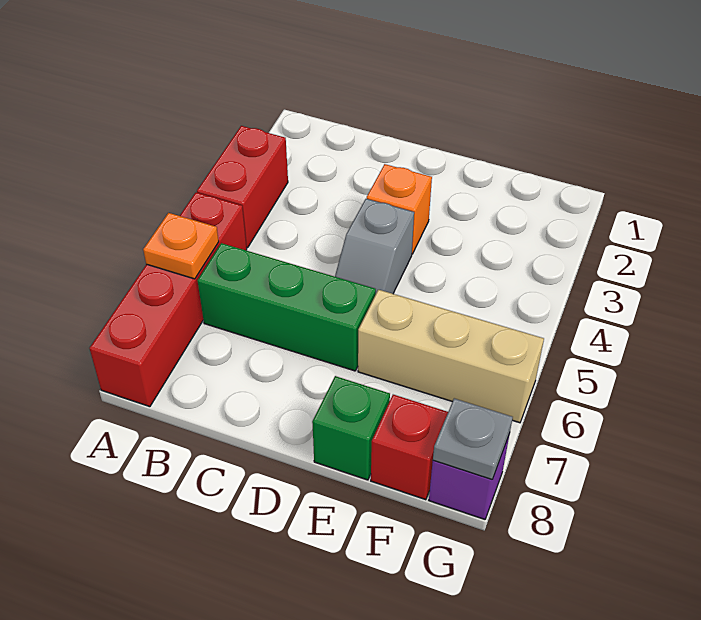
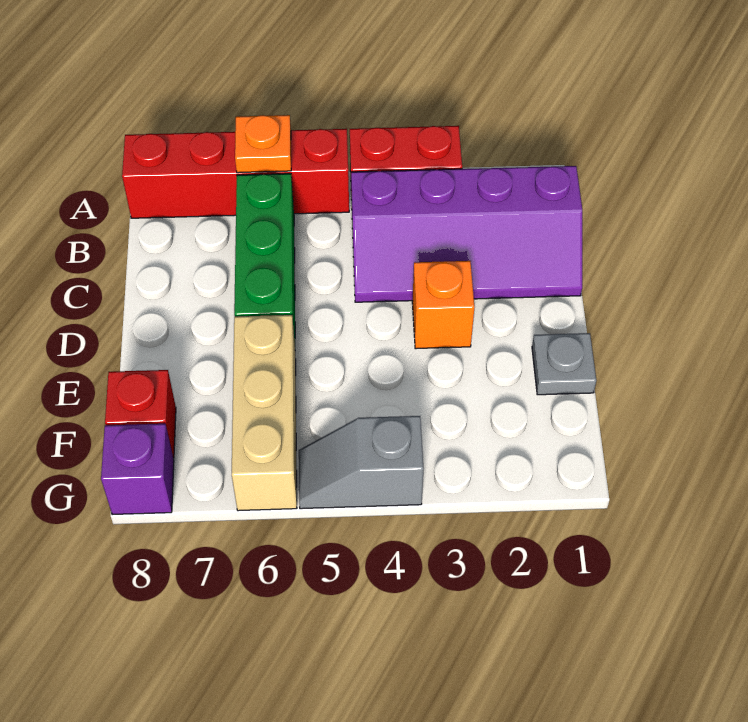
none -> purple slope B1:C4 level 1 top B
grey slope D4:D5 level 1 top 4 -> grey slope G4:G5 level 1 top 4
green brick E8 level 1 -> none
grey plate G8 level 2 -> grey plate E1 level 1

